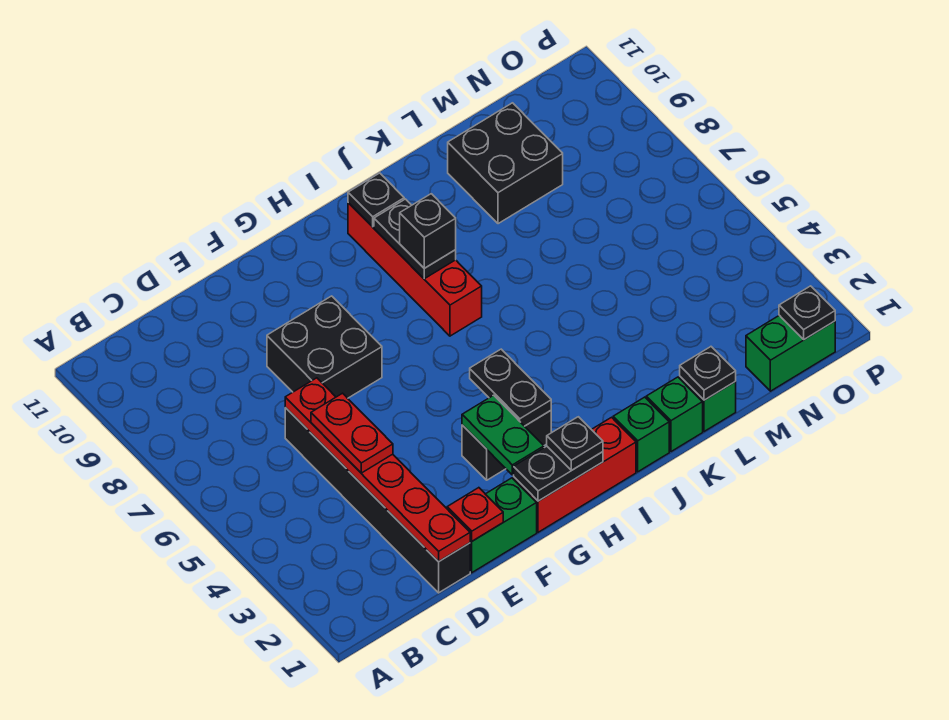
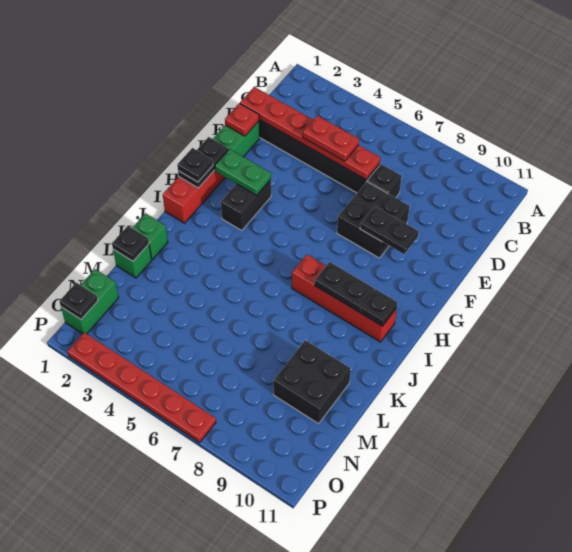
black plate H3:H4 level 2 -> black plate F8:F9 level 2
black brick I8 level 3 -> black brick D7 level 1
green brick J1 level 1 -> none
none -> red plate P2:P7 level 1

